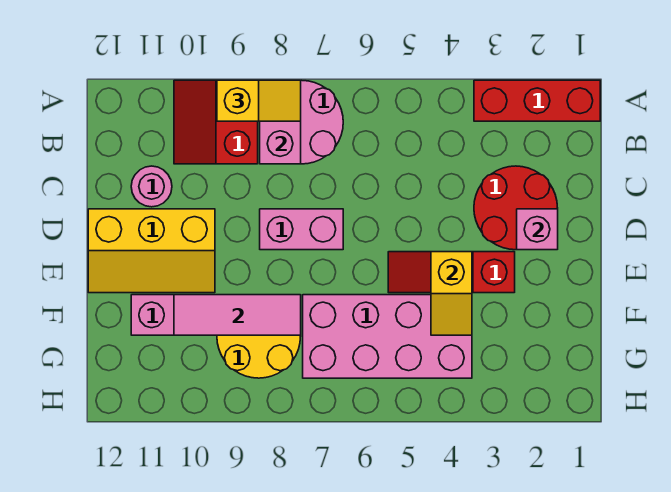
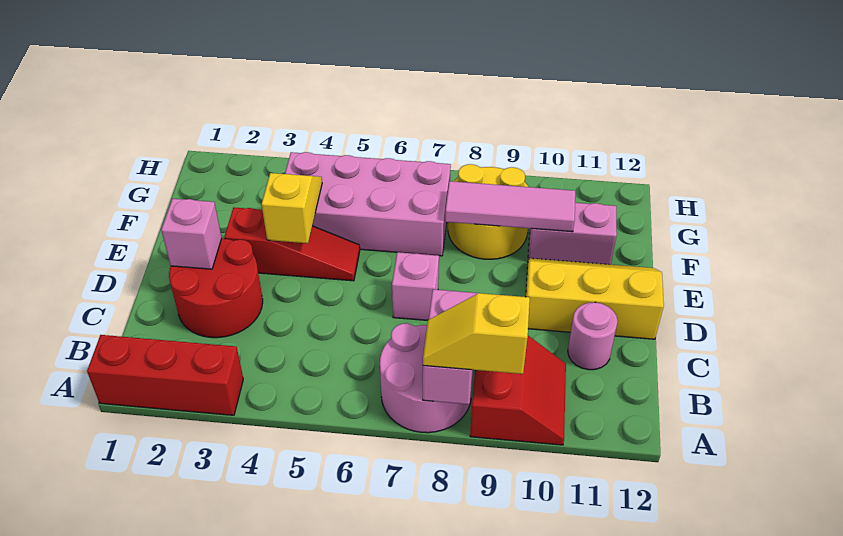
pink brick D7:D8 level 1 -> pink brick D7 level 1

